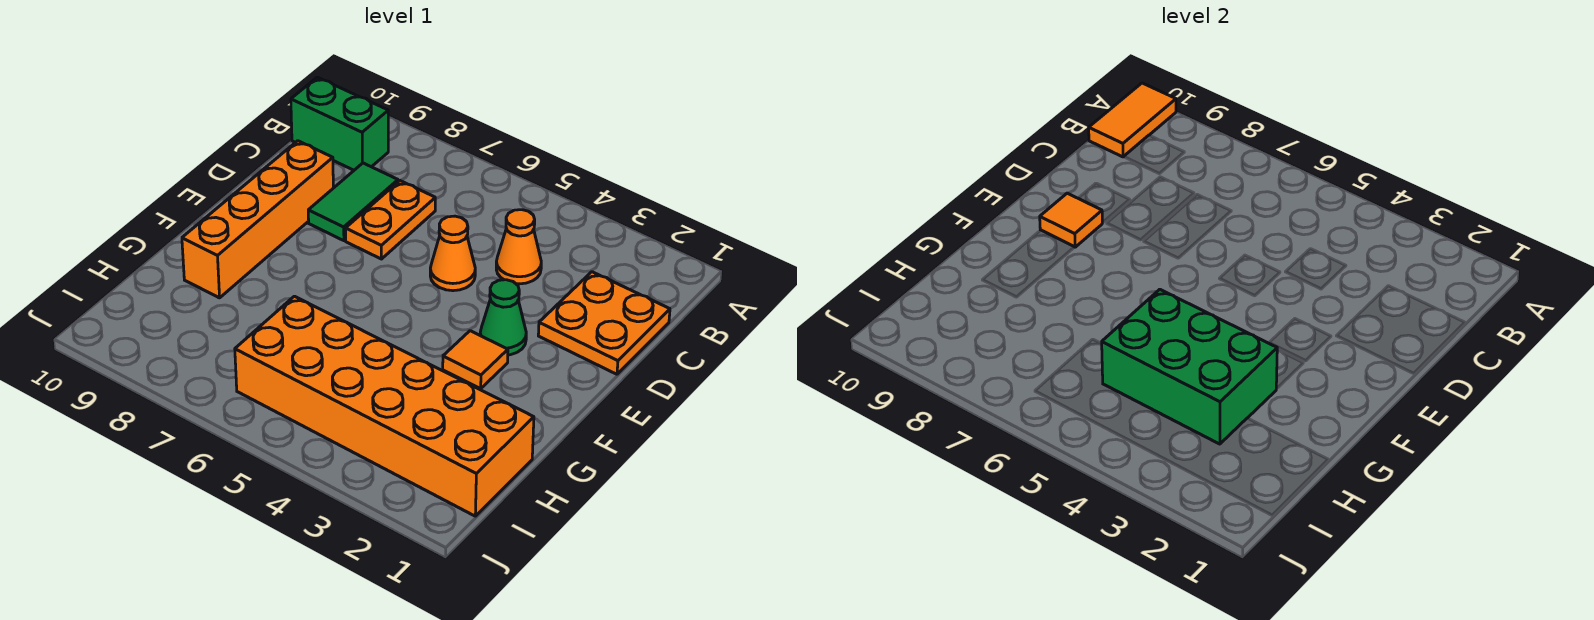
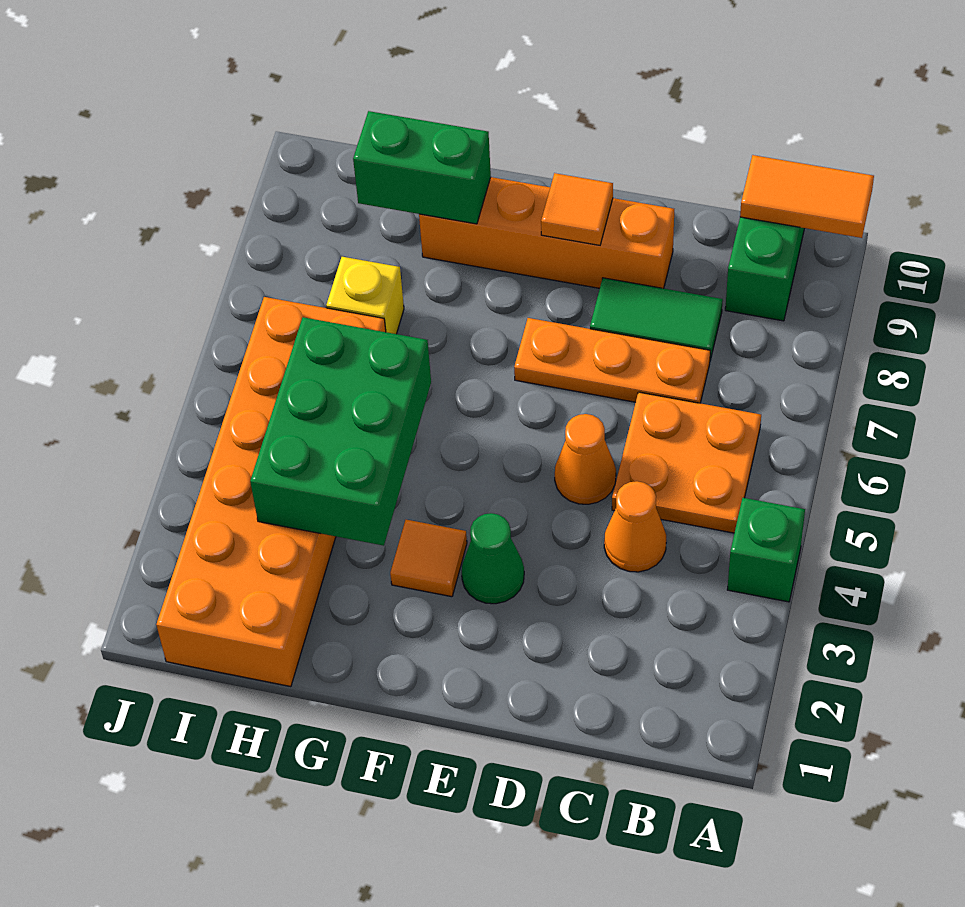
none -> green brick A4 level 1
orange plate C1:D2 level 1 -> orange plate B5:C6 level 1
orange plate C7:D7 level 1 -> orange plate C7:E7 level 1
none -> green brick G9:H9 level 2
none -> yellow brick H7 level 1

